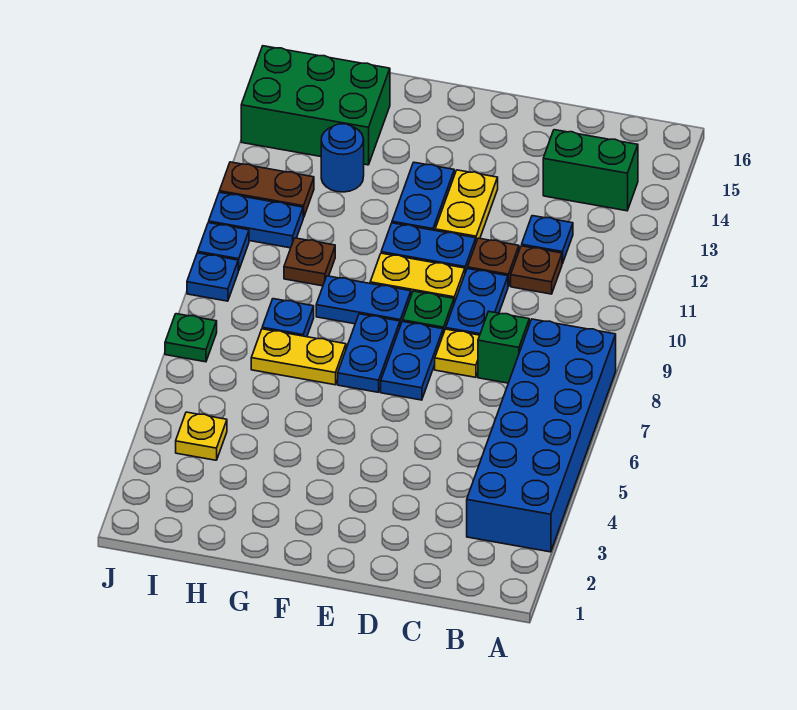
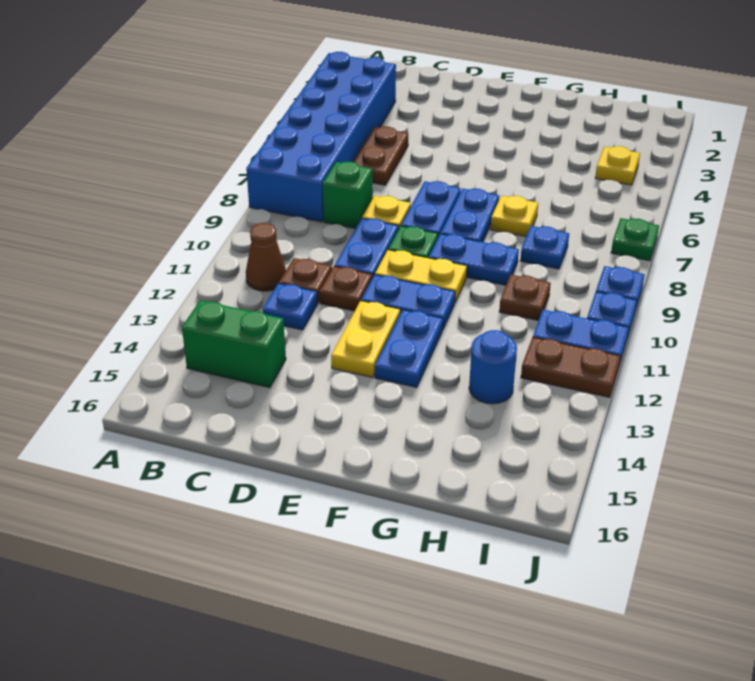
none -> brown cone B11 level 1
none -> brown plate C5:C6 level 1
yellow plate G7:H7 level 1 -> yellow plate G7 level 1
green brick H14:J15 level 1 -> none

